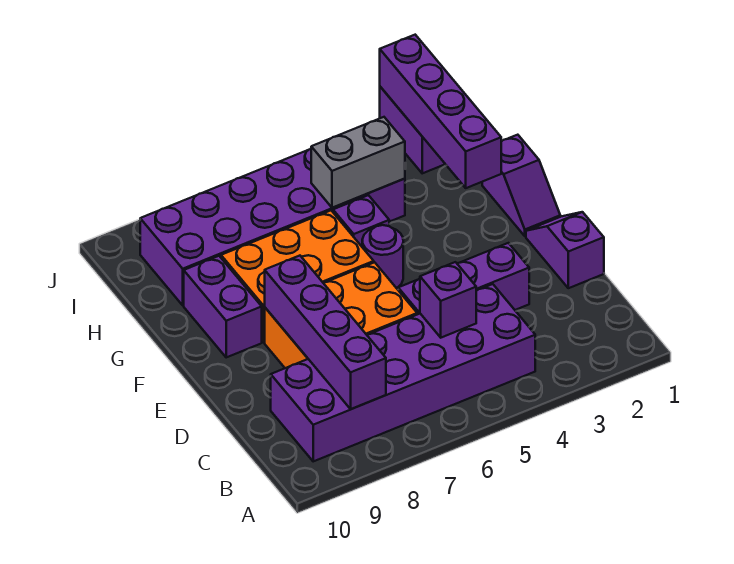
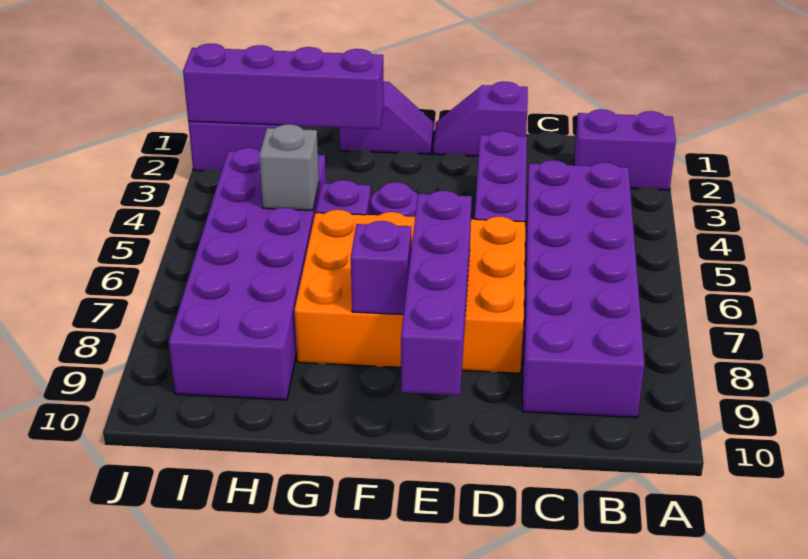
purple brick B8:E8 level 2 -> purple brick E7:E10 level 2
purple brick C5 level 2 -> purple brick F8 level 2
purple brick F9:G9 level 1 -> purple brick A2:B2 level 1
grey brick H4:H5 level 2 -> grey brick H5 level 2

